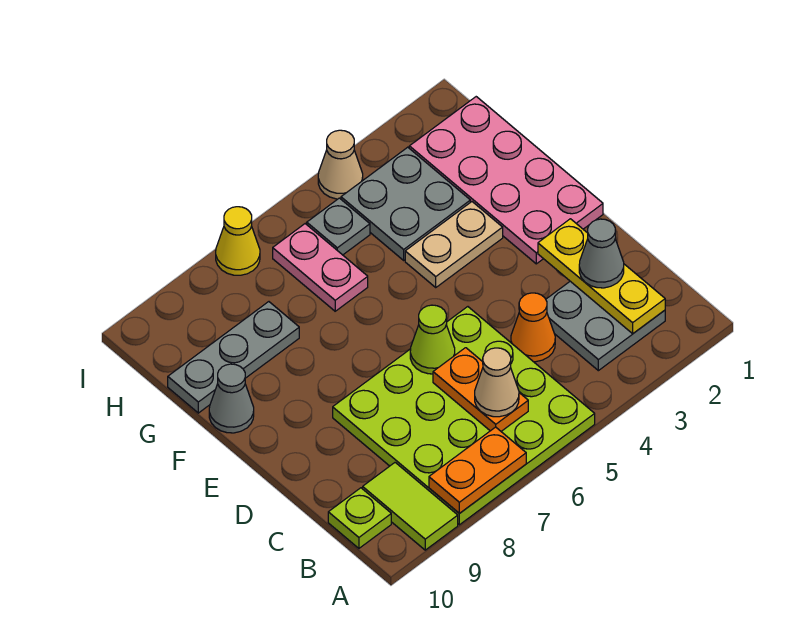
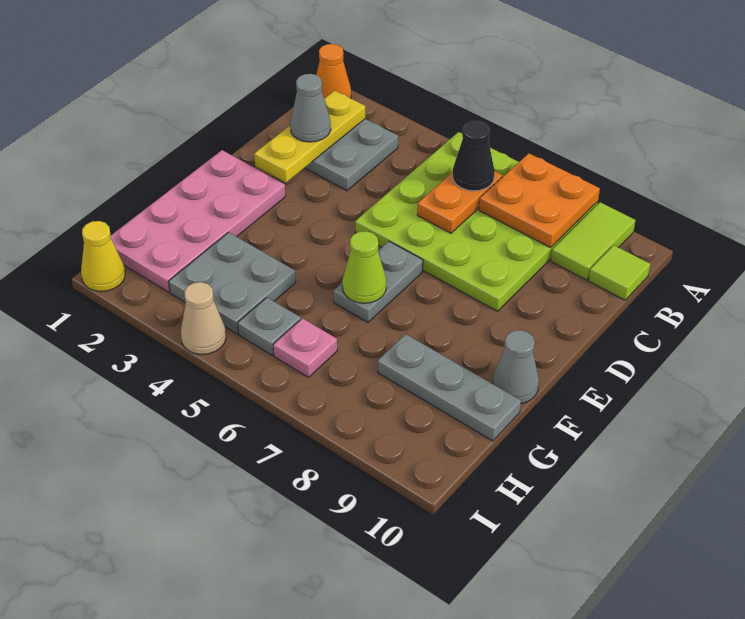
orange plate A7:A8 level 2 -> orange plate A7:B8 level 2
tan cone B6 level 3 -> black cone B6 level 3
lime plate B10 level 1 -> lime tile B10 level 1
orange cone C4 level 1 -> orange cone A1 level 1
lime cone D6 level 2 -> lime cone F6 level 2
none -> grey plate E6:F6 level 1
tan plate F3:F4 level 1 -> none
pink plate G6:H6 level 1 -> pink plate H6 level 1
yellow cone I7 level 1 -> yellow cone I1 level 1

